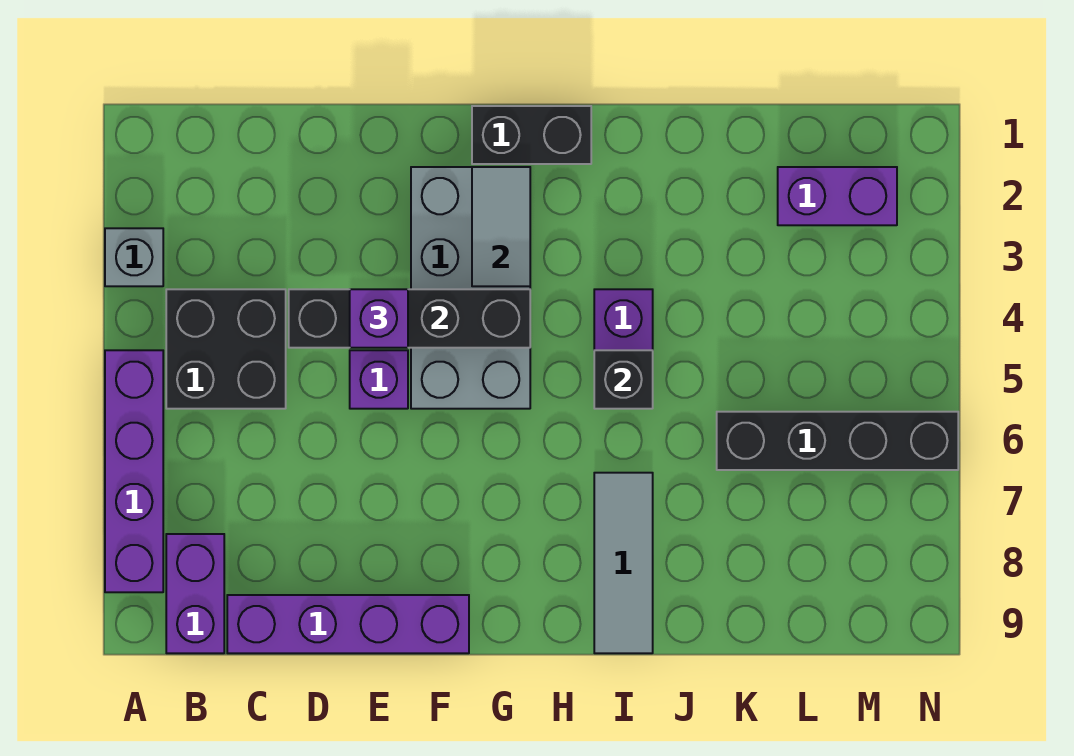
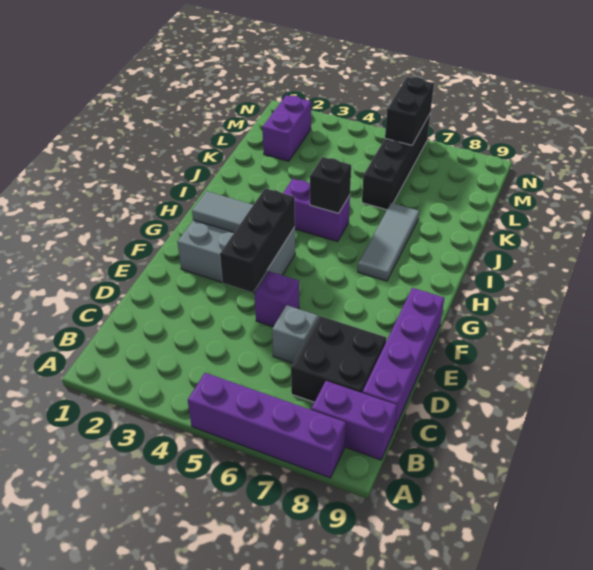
grey brick A3 level 1 -> grey brick D6 level 1
black brick B4:C5 level 1 -> black brick C7:D8 level 1
black brick D4:G4 level 2 -> black brick E4:G4 level 2
purple brick E4 level 3 -> none
grey brick F2:G5 level 1 -> grey brick F2:G4 level 1
black brick G1:H1 level 1 -> black brick M6:N6 level 2
grey tile I7:I9 level 1 -> grey tile H7:J7 level 1

